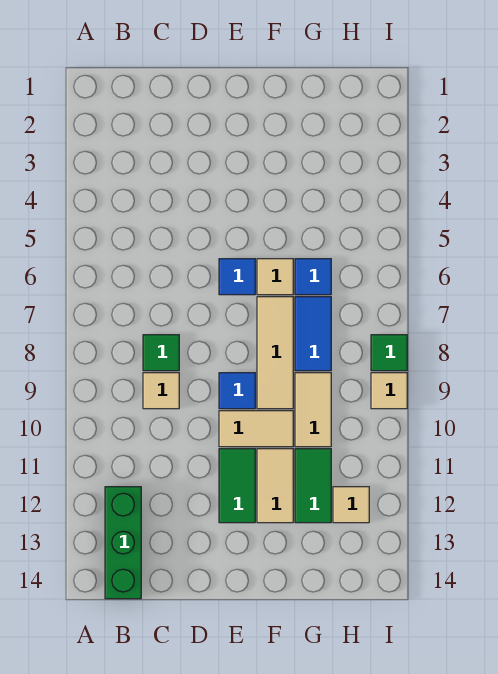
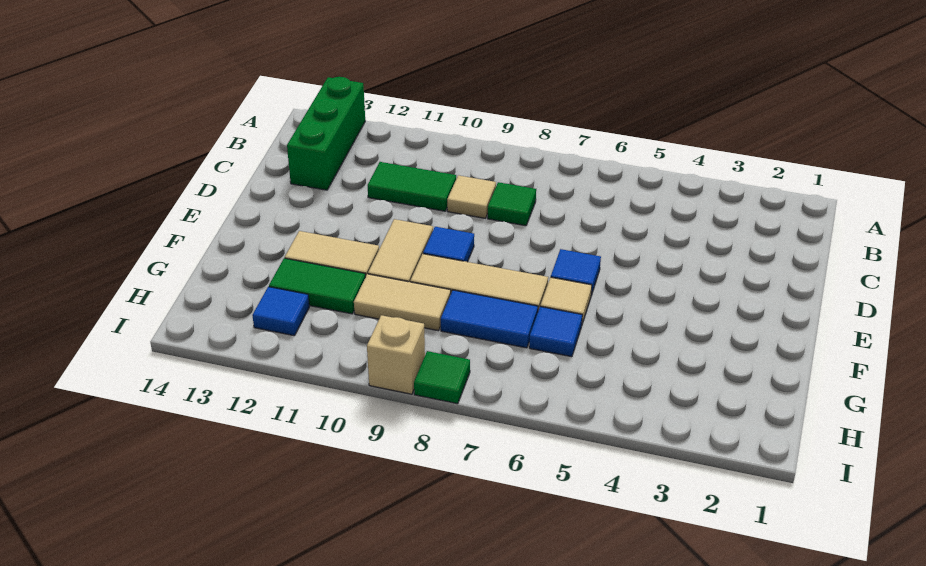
green brick B12:B14 level 1 -> green brick A13:C13 level 1
green tile E11:E12 level 1 -> green tile C10:C11 level 1
tan tile H12 level 1 -> blue tile H12 level 1
tan tile I9 level 1 -> tan brick I9 level 1

